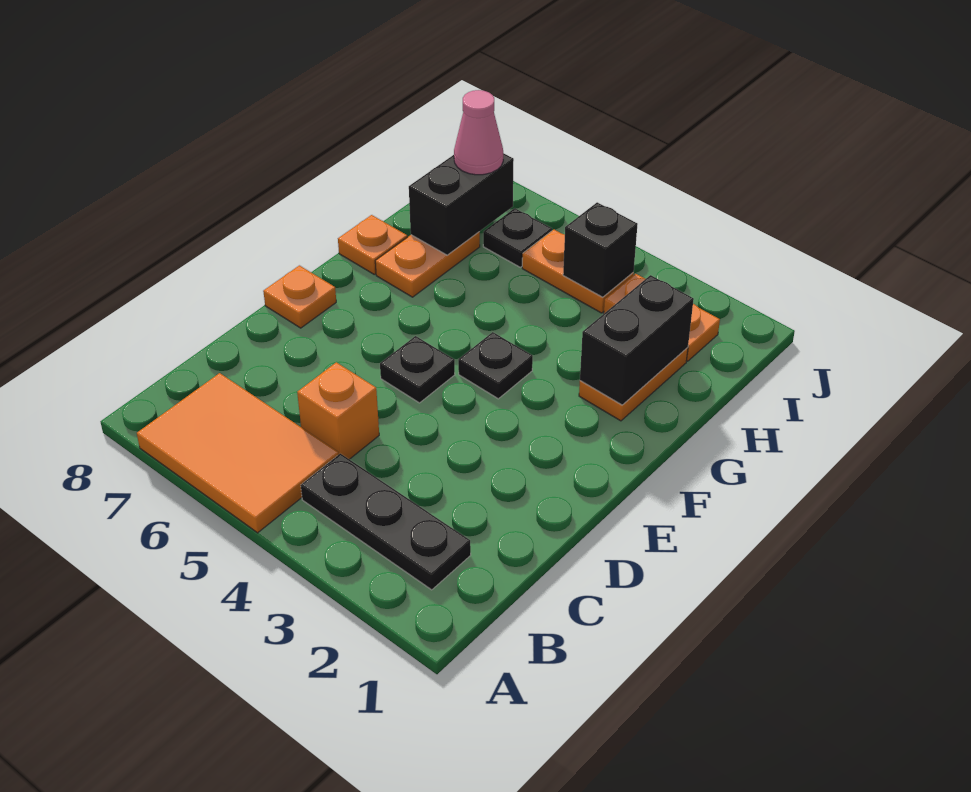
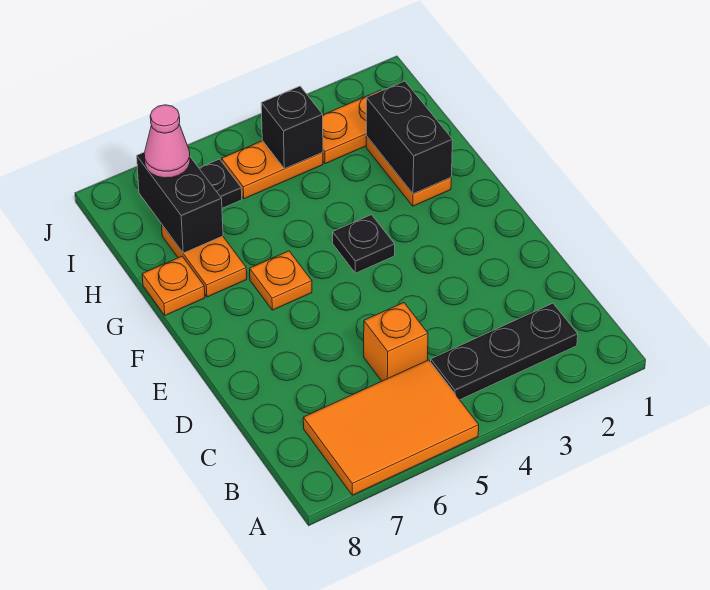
black plate E5 level 1 -> none
orange plate E8 level 1 -> orange plate F6 level 1

